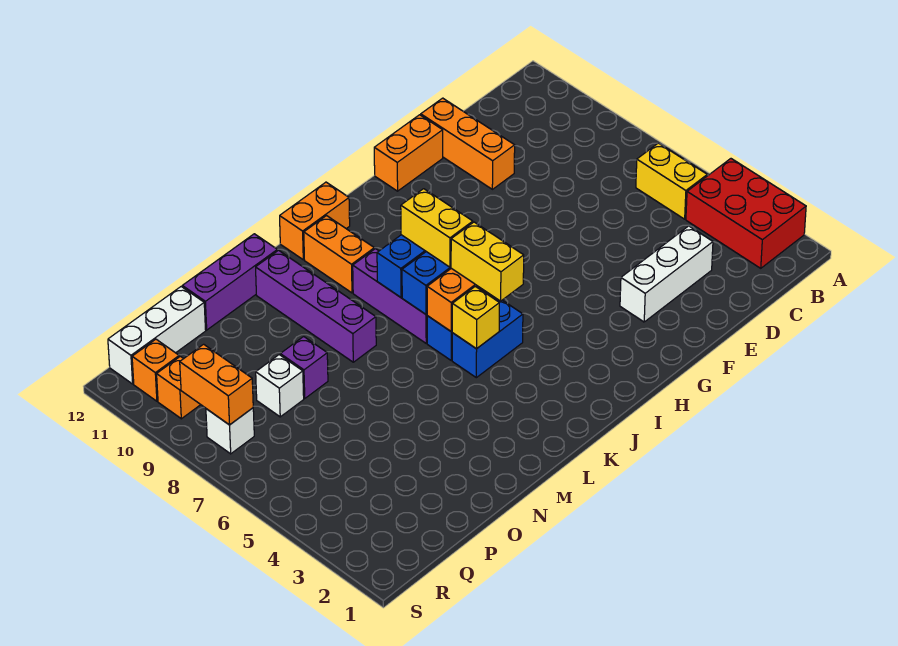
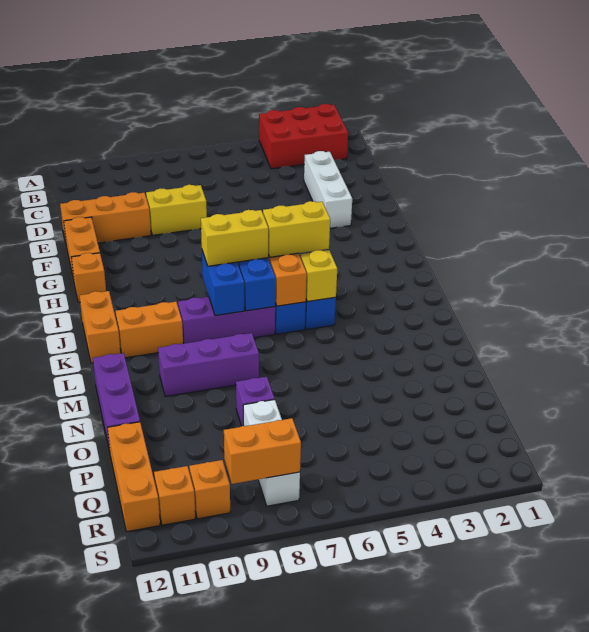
yellow brick B5:B6 level 1 -> yellow brick E8:E9 level 1
none -> orange brick H12 level 1
purple brick M8:M11 level 1 -> purple brick M8:M10 level 1
white brick P12:R12 level 1 -> orange brick P12:R12 level 1

